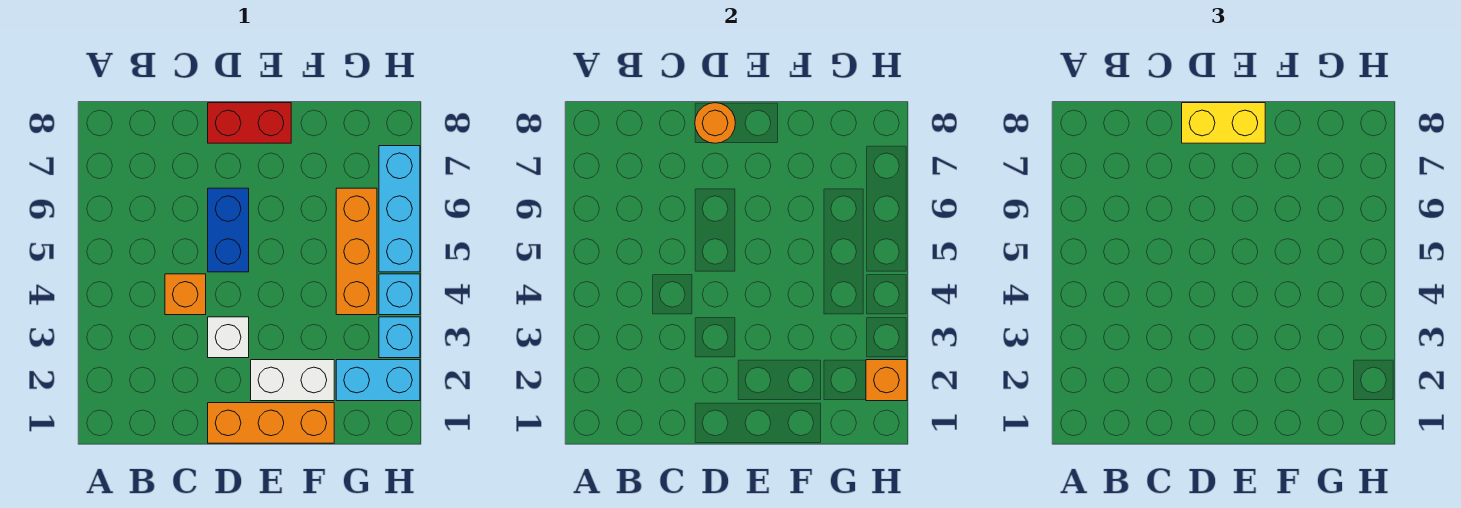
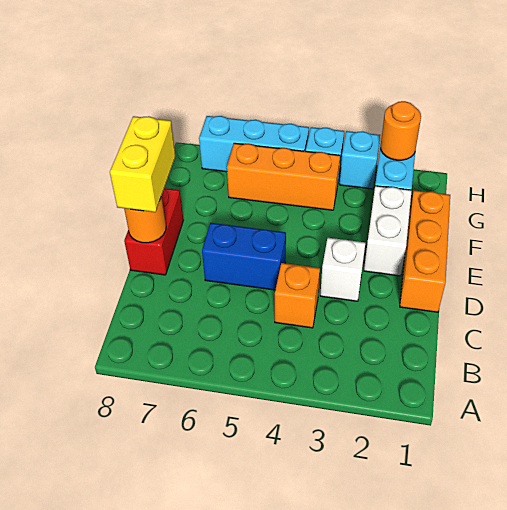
orange brick H2 level 2 -> orange round brick H2 level 2

